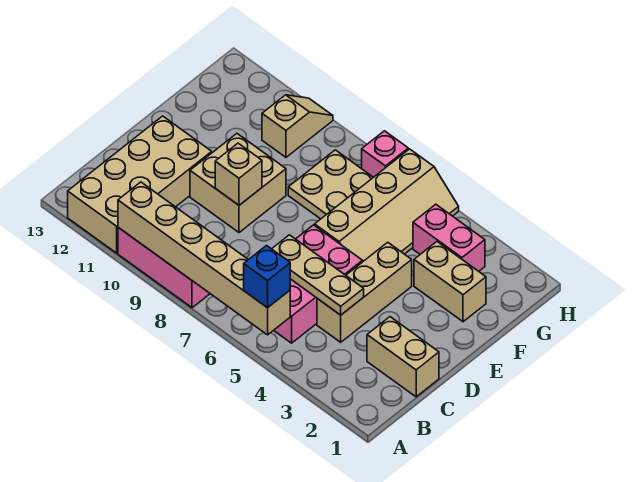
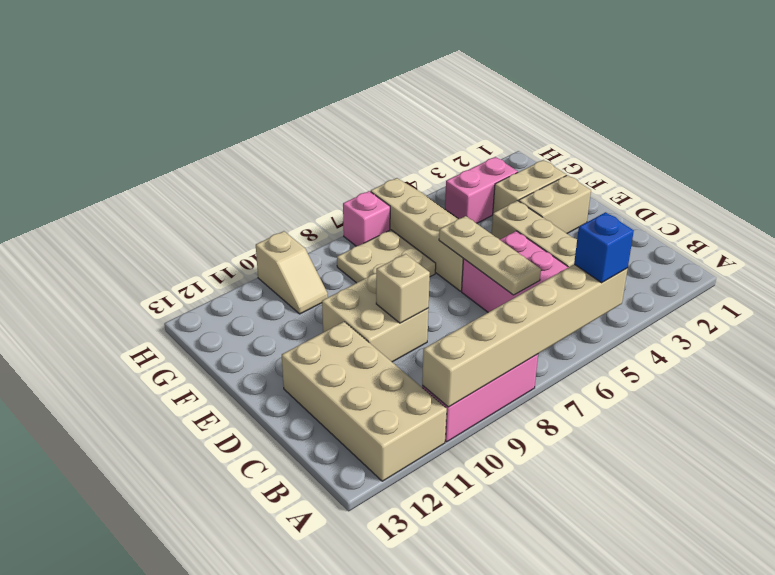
tan brick C1:C2 level 1 -> tan brick E2:E3 level 1
tan plate C4:C6 level 2 -> tan plate C6:E6 level 2
tan slope G10:H10 level 1 top G -> tan slope G10:H10 level 1 top H

